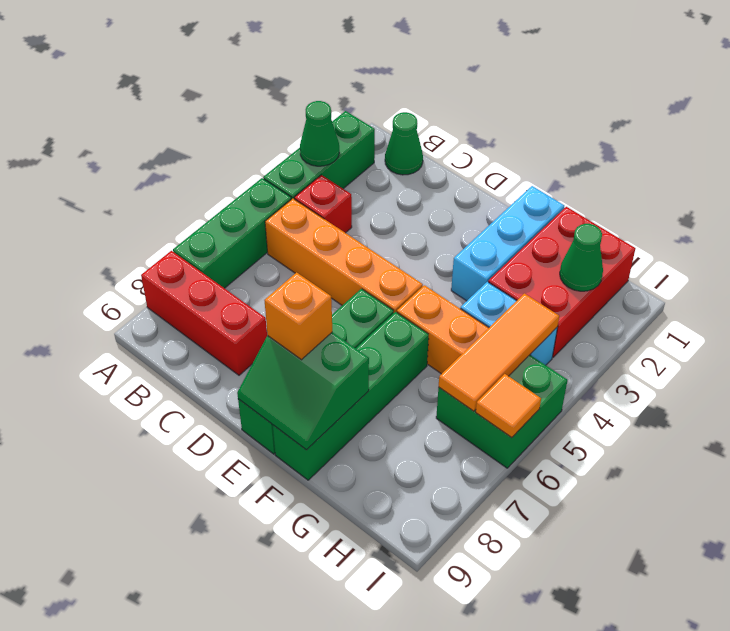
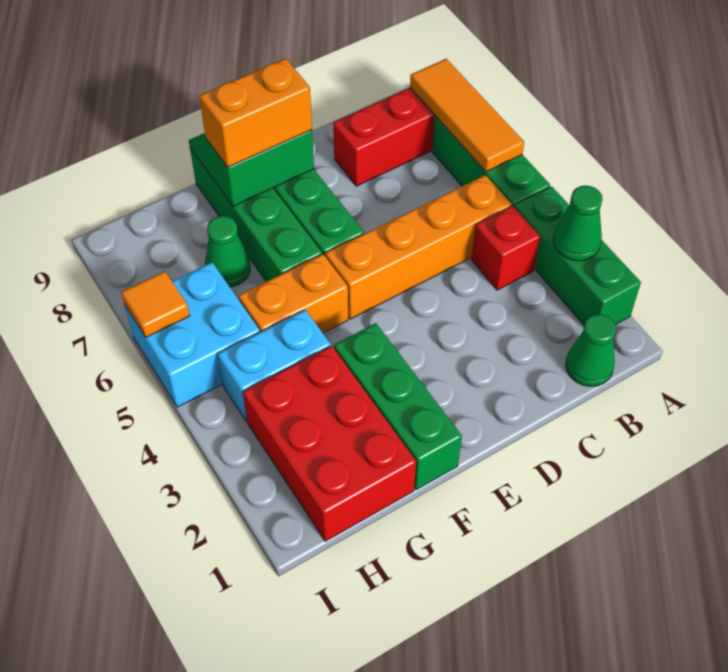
orange brick E8 level 3 -> orange brick E8:F8 level 3
cyan brick F1:F3 level 1 -> green brick F1:F3 level 1
green cone H2 level 2 -> green cone G7 level 1
orange tile H4:H6 level 2 -> orange tile A6:A8 level 2
green brick H5:I6 level 1 -> cyan brick H5:I6 level 1

